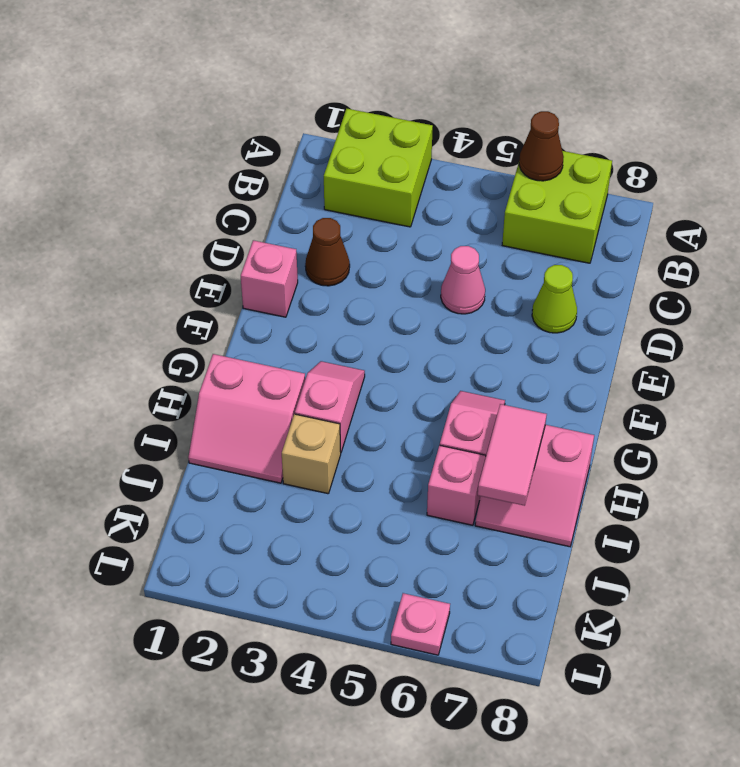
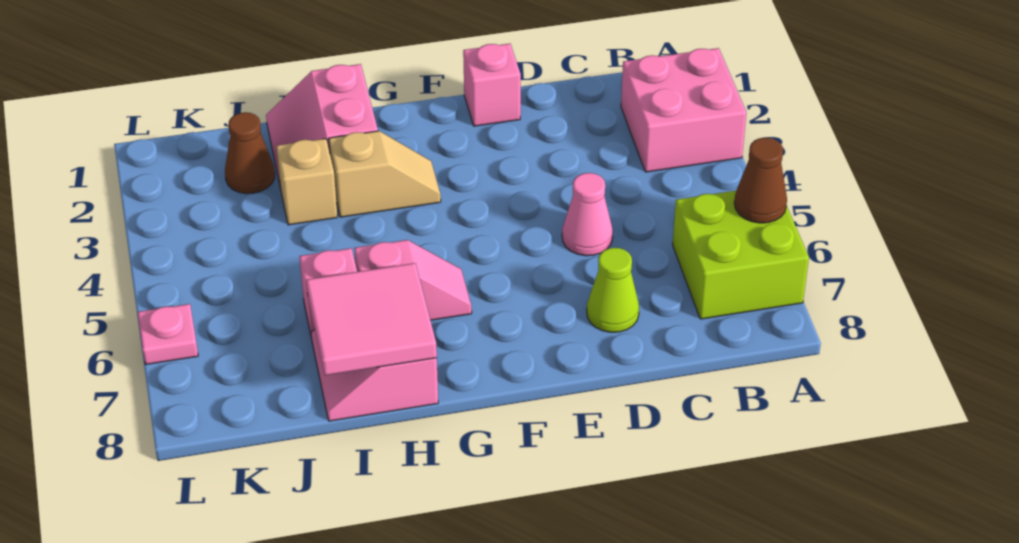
lime brick A2:B3 level 1 -> pink brick A2:B3 level 1
brown cone D2 level 1 -> brown cone J2 level 1
pink slope G3:H3 level 1 top H -> tan slope G3:H3 level 1 top H
pink tile H7:I7 level 2 -> pink tile H7:I8 level 2

